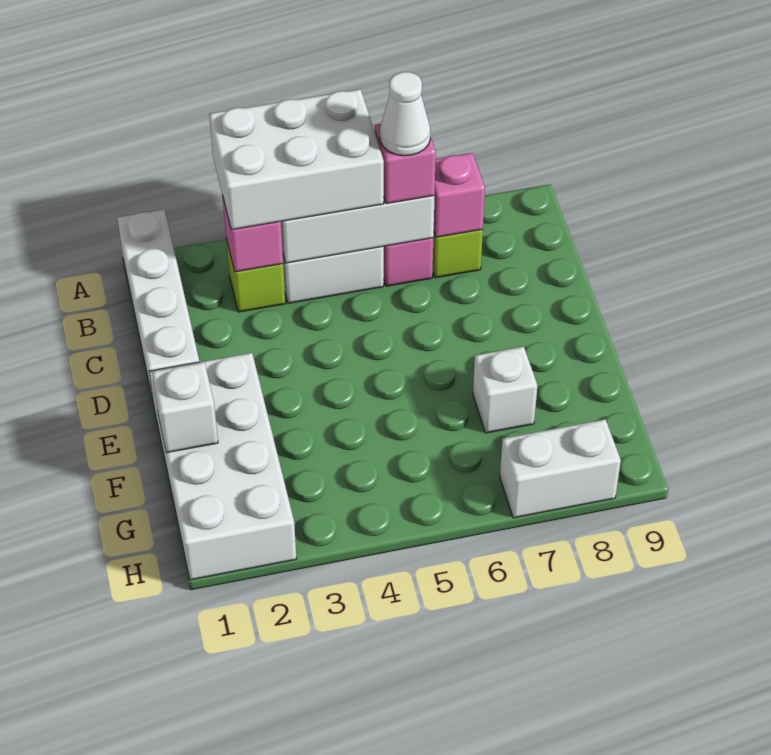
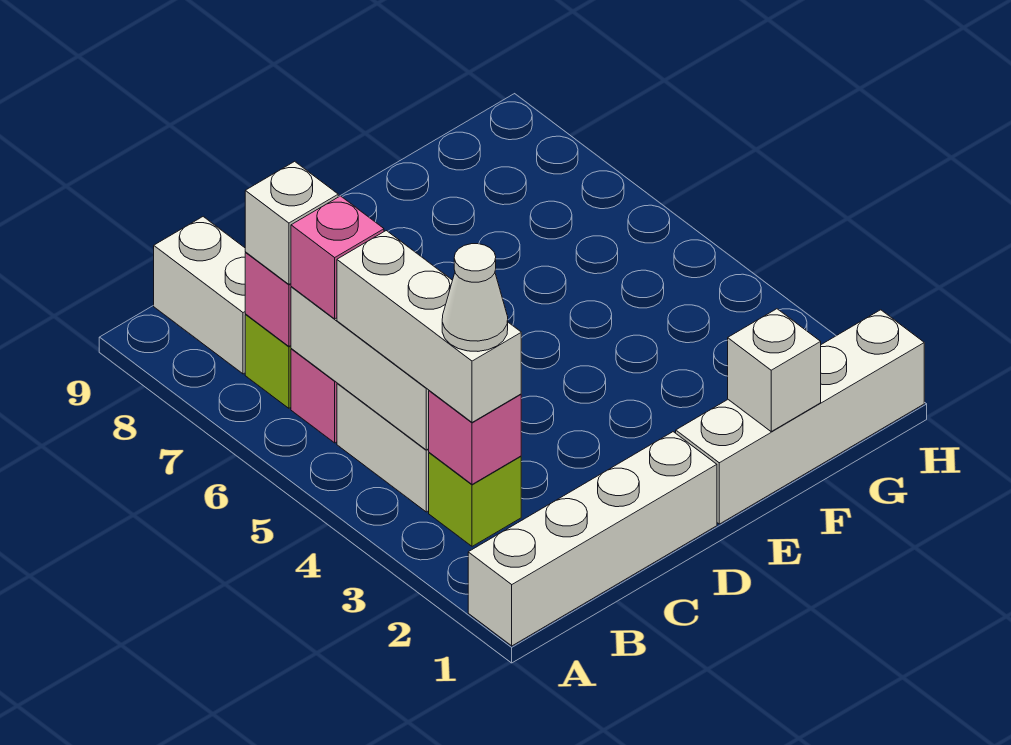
white brick A3:B5 level 3 -> white brick B3:B5 level 3
white cone B6 level 4 -> white cone B3 level 4
white brick E1:H2 level 1 -> white brick E1:H1 level 1
white brick F7 level 1 -> white brick B7 level 3
white brick H7:H8 level 1 -> white brick B8:B9 level 1

